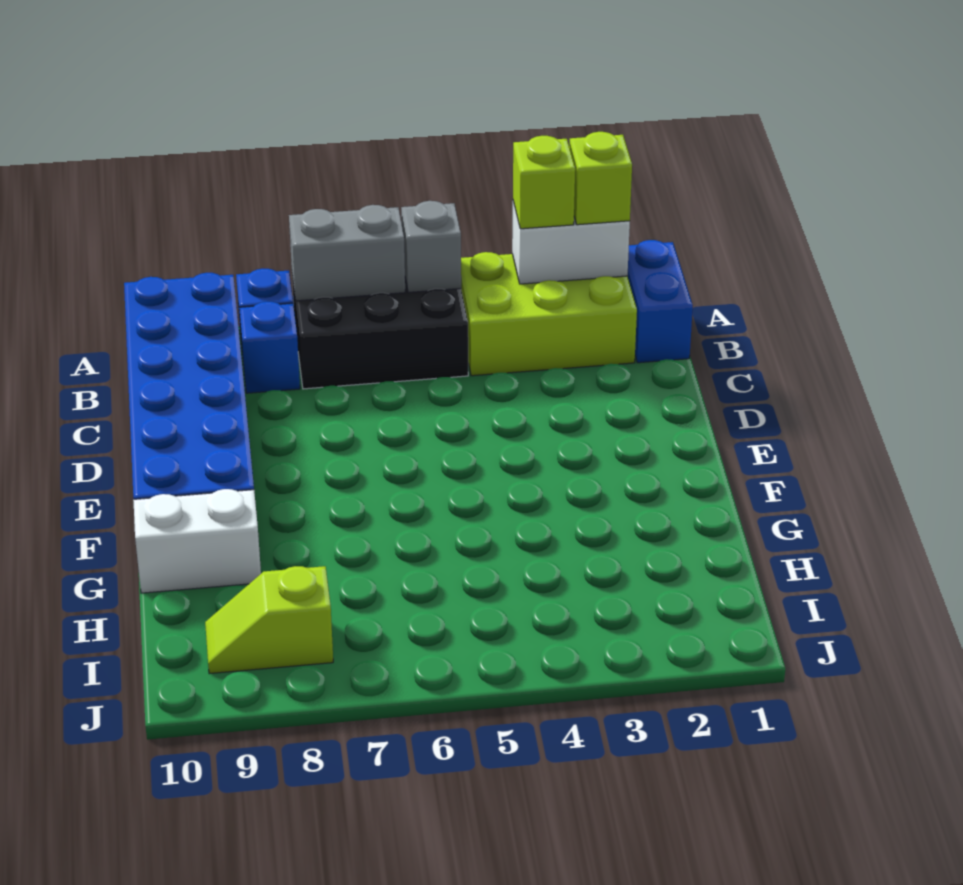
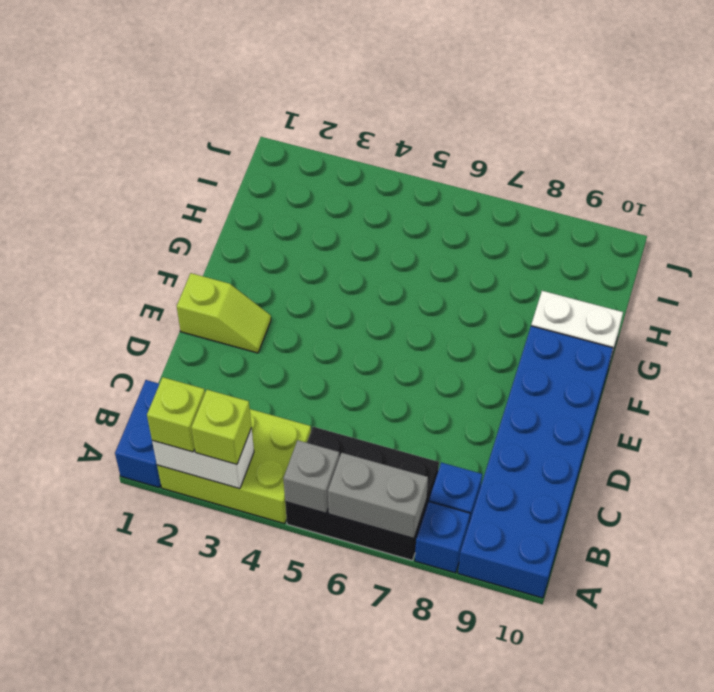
lime slope I8:I9 level 1 top 8 -> lime slope E1:E2 level 1 top 1

